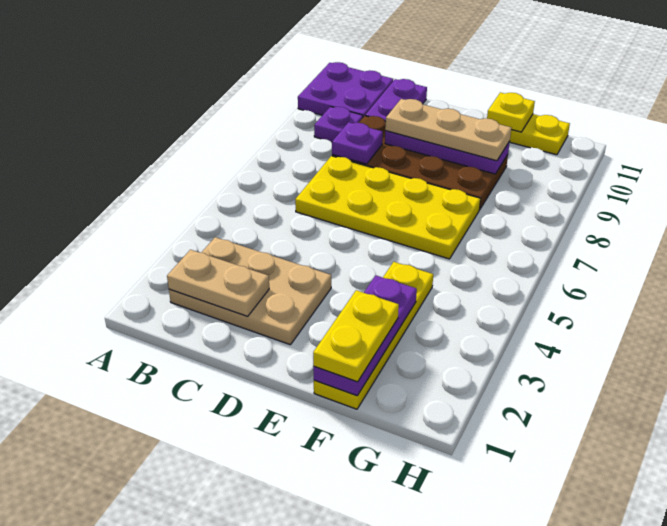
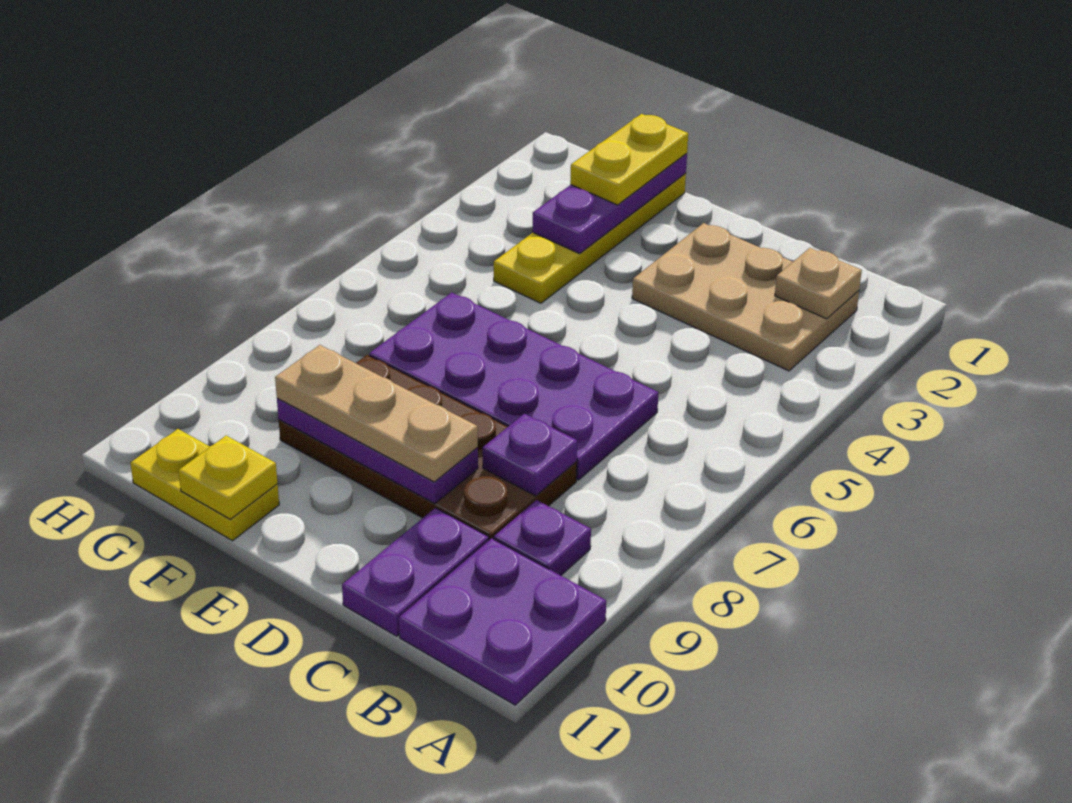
tan plate B2:C2 level 2 -> tan plate B2 level 2
yellow plate C6:F7 level 1 -> purple plate C6:F7 level 1

